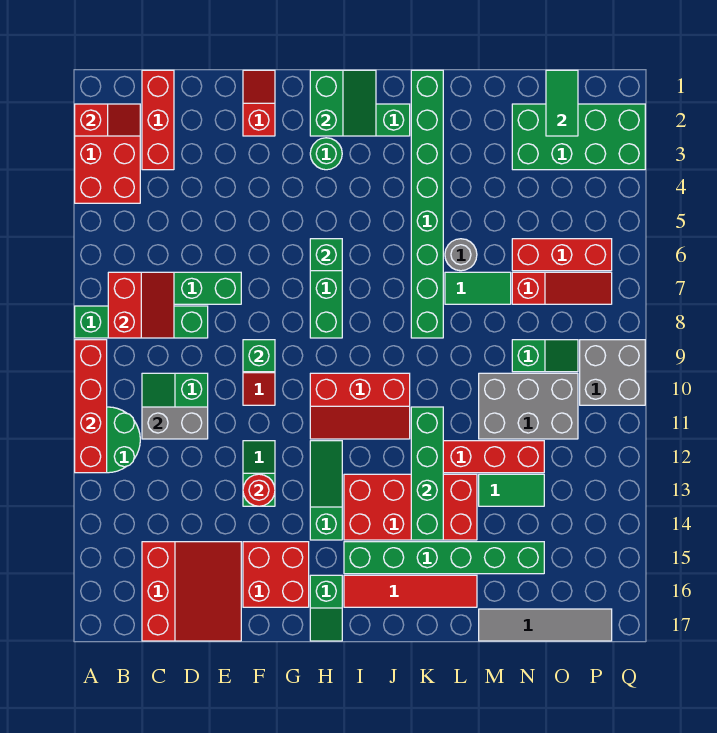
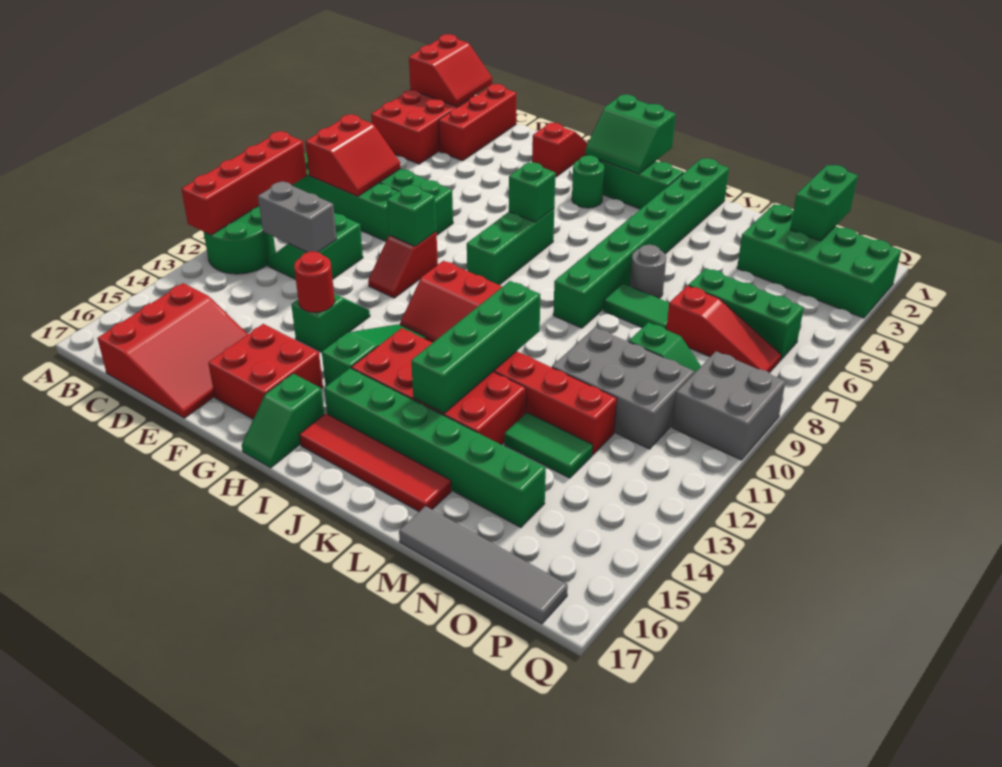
red slope A2:B2 level 2 top A -> red slope A1:B2 level 2 top A
green slope H1:I2 level 2 top H -> green slope H1:I2 level 2 top 1
red brick N6:P6 level 1 -> green brick N6:P6 level 1
green tile O1:O2 level 2 -> green brick O1:O2 level 2

